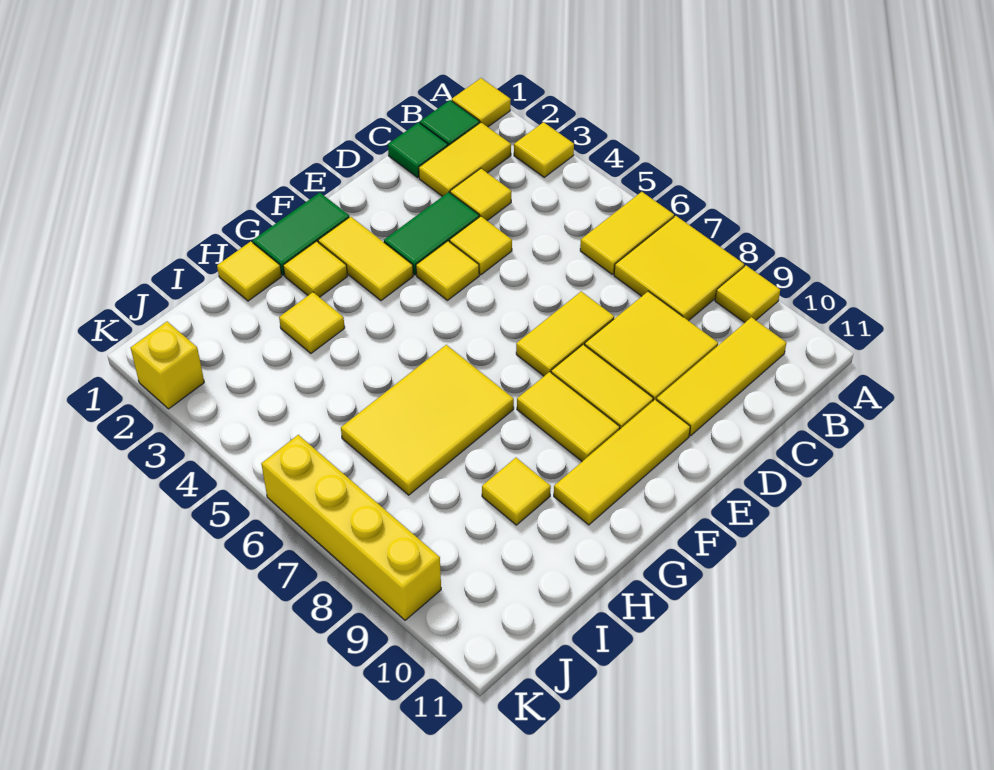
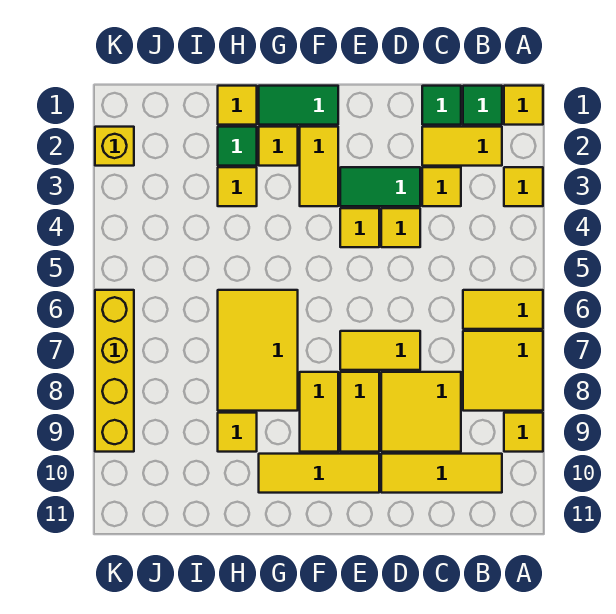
yellow tile G6:I7 level 1 -> yellow tile G6:H8 level 1
none -> green tile H2 level 1

